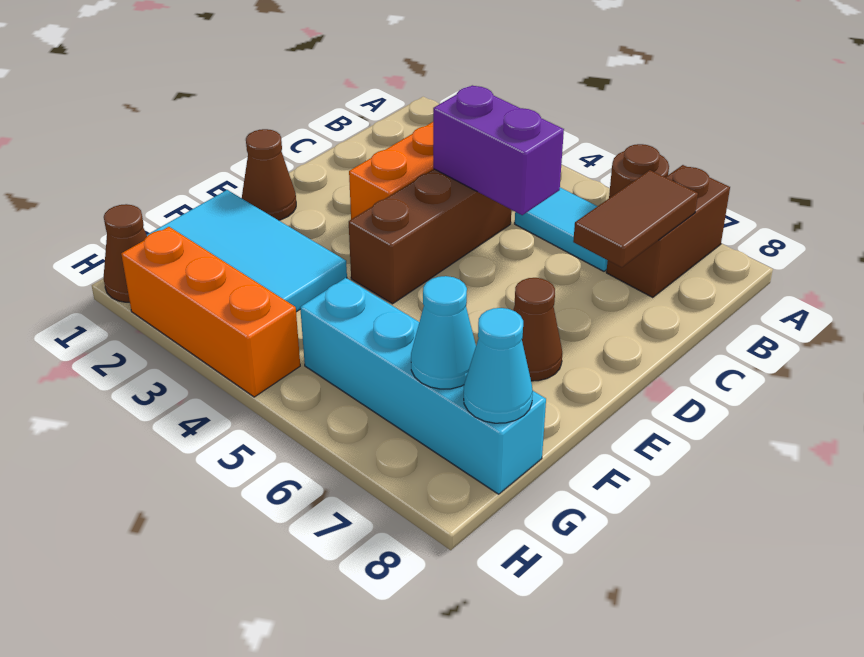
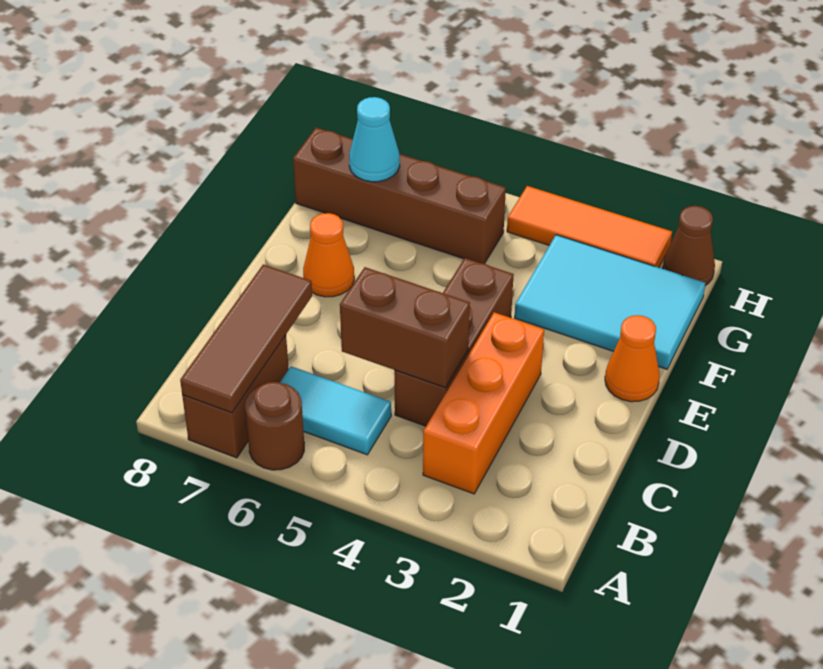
brown tile B7:C7 level 2 -> brown tile A7:C7 level 2
purple brick C4:C5 level 2 -> brown brick C4:C5 level 2
brown cone E1 level 1 -> orange cone E1 level 1
brown cone E7 level 1 -> orange cone E7 level 1
cyan brick G5:G8 level 1 -> brown brick G5:G8 level 1
cyan cone G8 level 2 -> none
orange brick H2:H4 level 1 -> orange tile H2:H4 level 1

